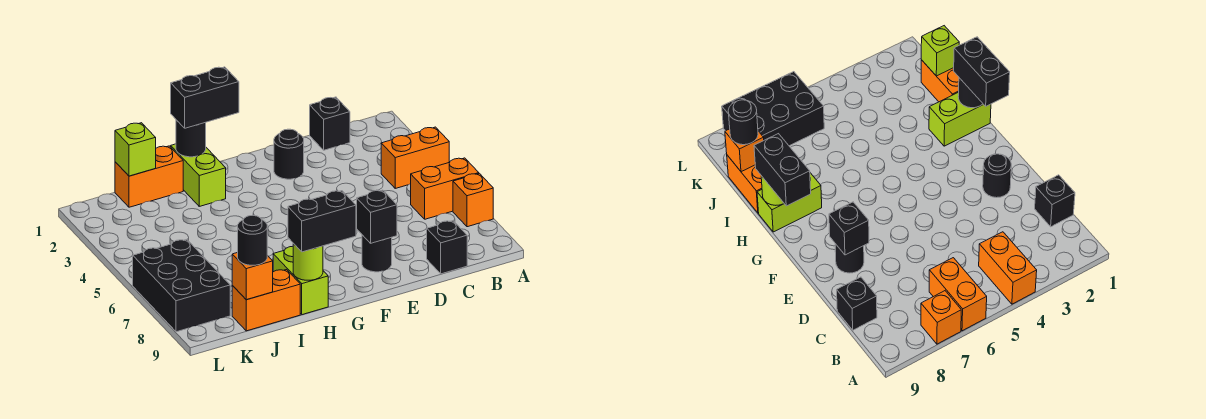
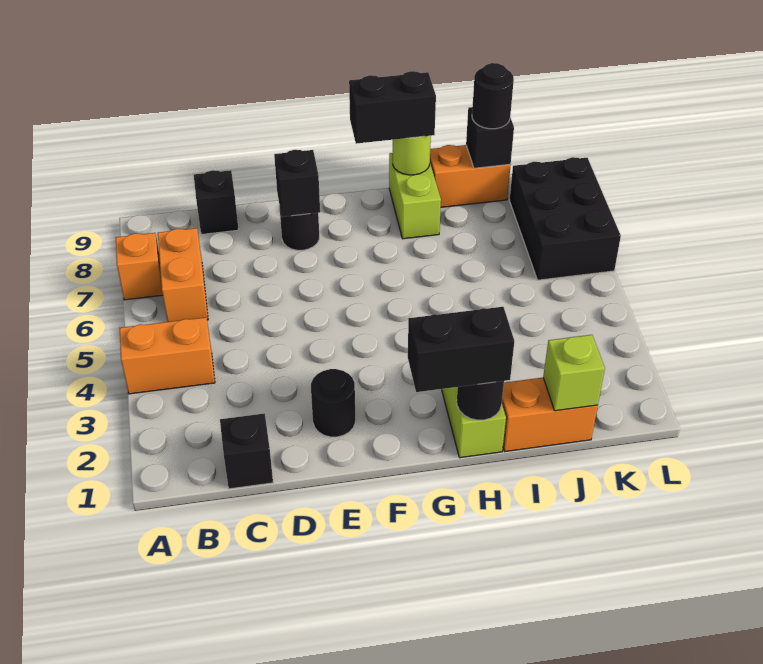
orange brick A6:B6 level 1 -> orange brick B6:B7 level 1
orange brick J9 level 2 -> black brick J9 level 2

